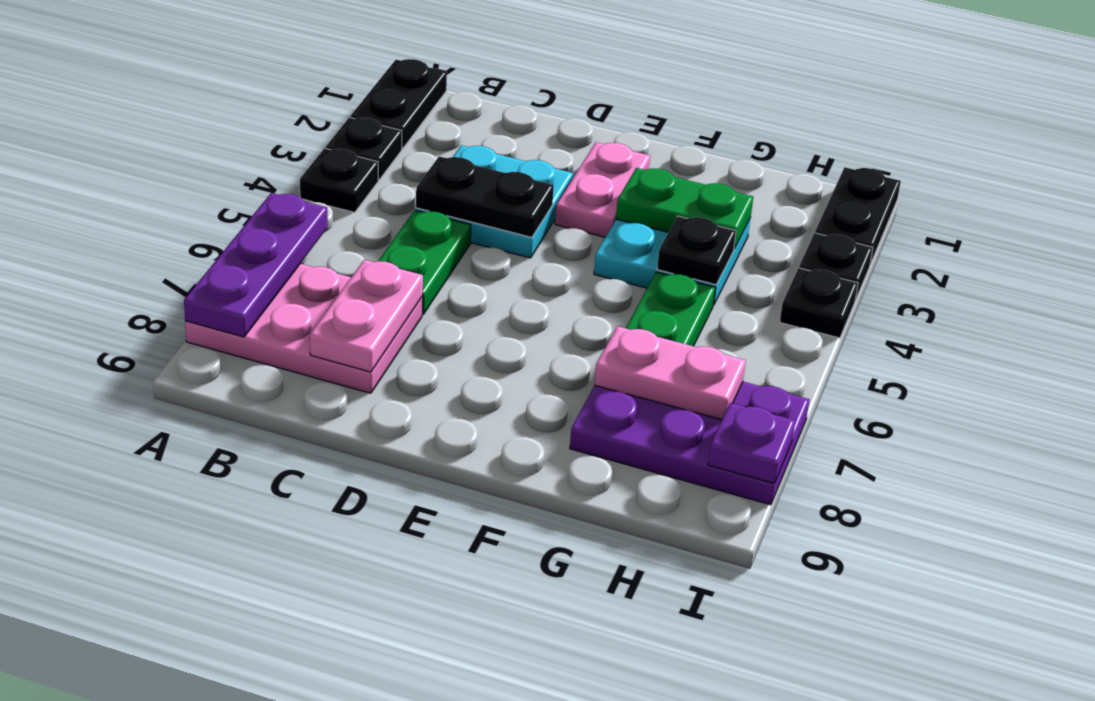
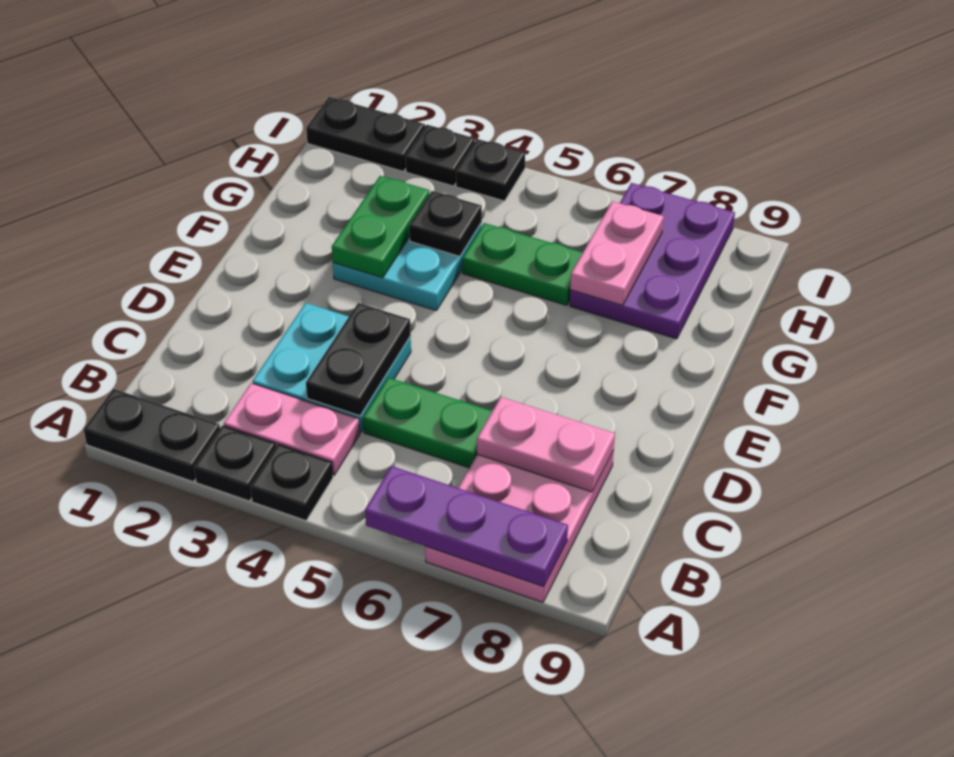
pink plate E2:E3 level 1 -> pink plate B3:B4 level 1
purple plate I8 level 2 -> none

